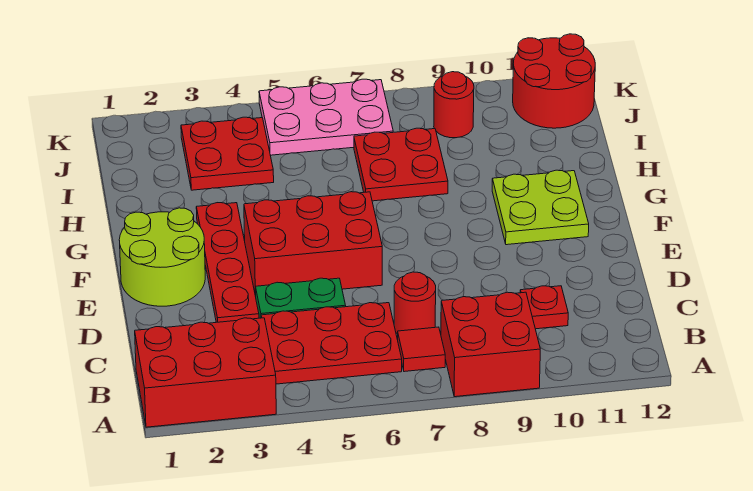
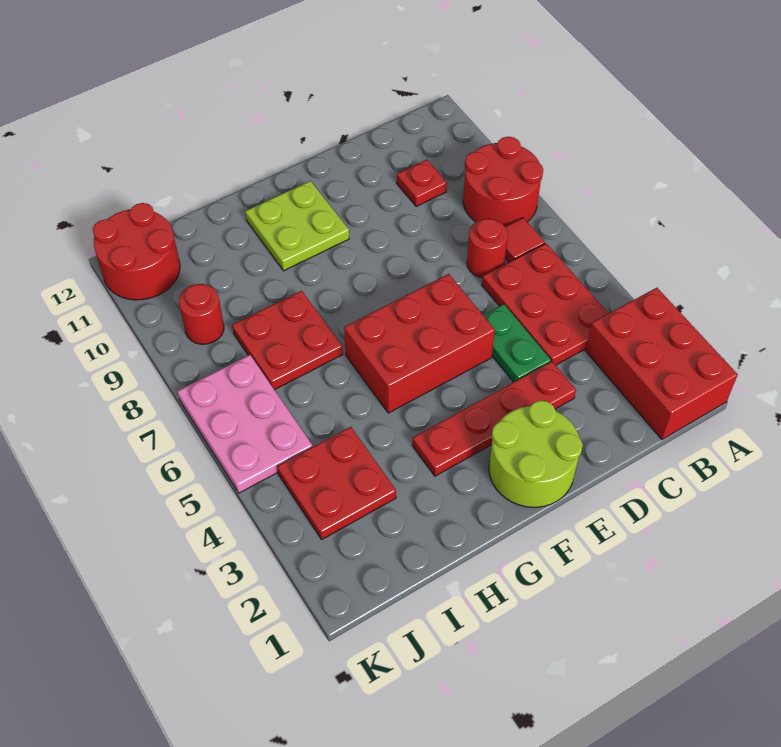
red brick A8:B9 level 1 -> red round brick A8:B9 level 1
red brick E4:F6 level 1 -> red brick E5:G6 level 1

